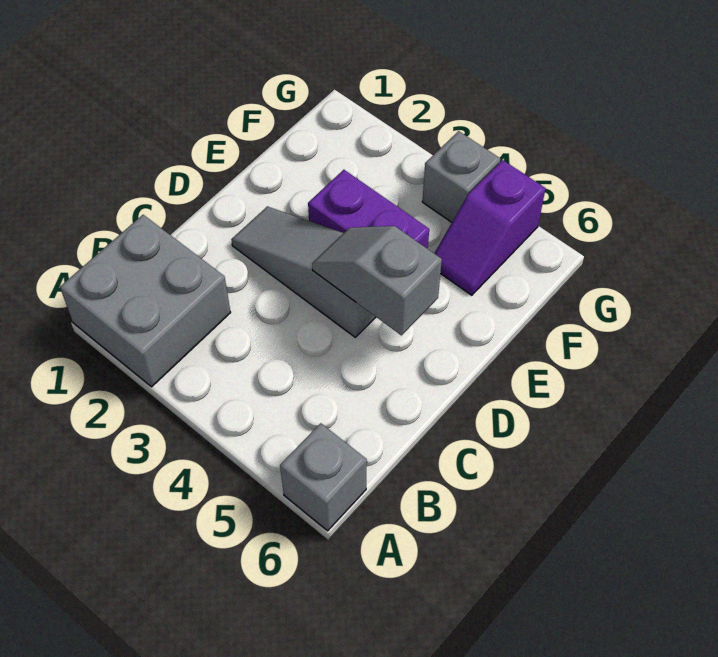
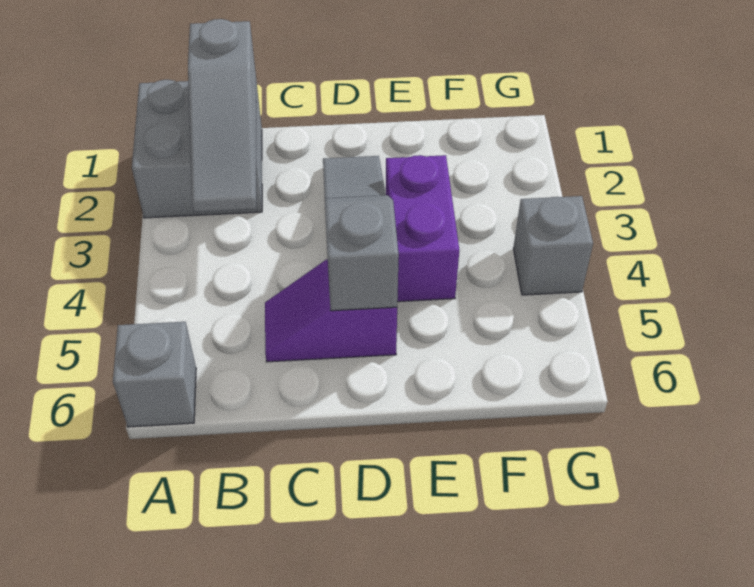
none -> grey slope B1:B3 level 2 top 1
purple slope F5:G5 level 1 top G -> purple slope C5:D5 level 1 top D

